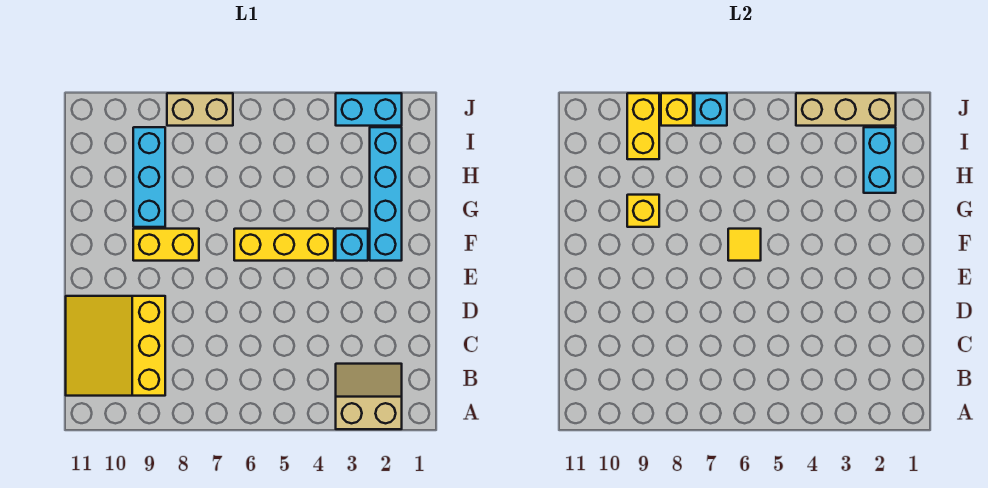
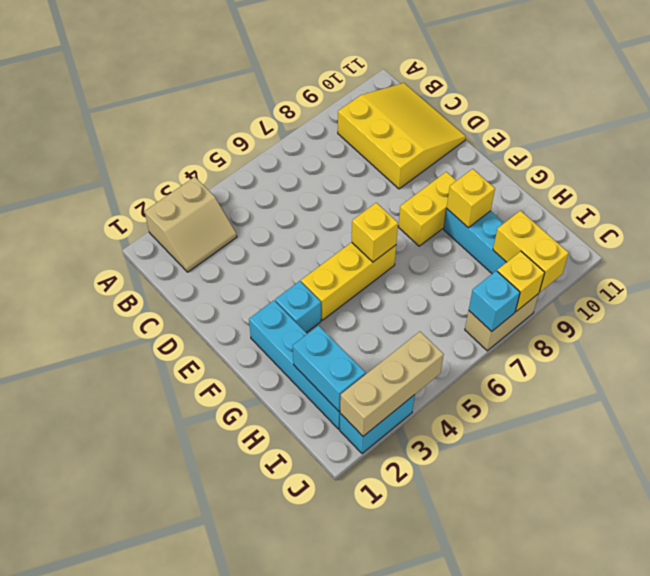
yellow tile F6 level 2 -> yellow brick F6 level 2

